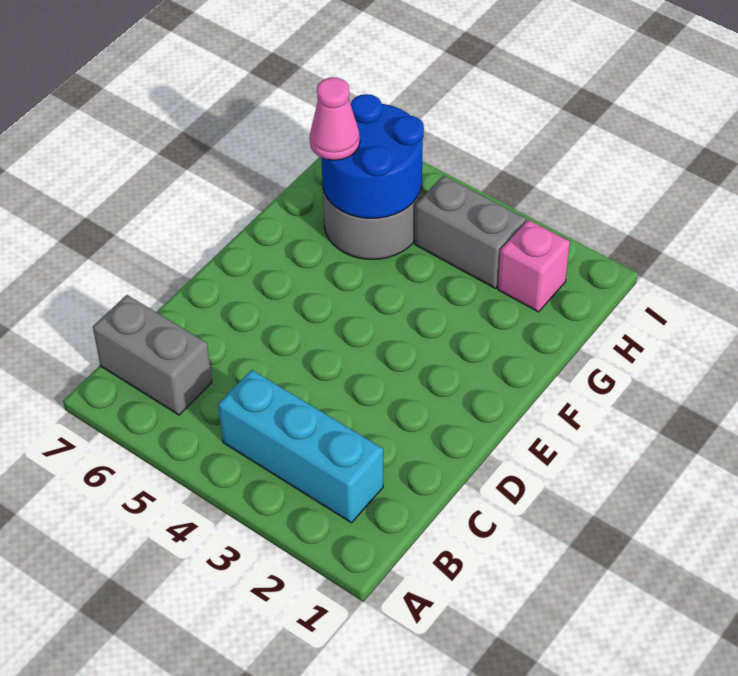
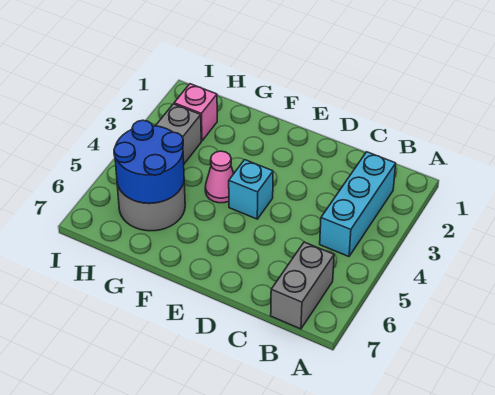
none -> cyan brick E4 level 1
pink cone G6 level 3 -> pink cone F4 level 1

